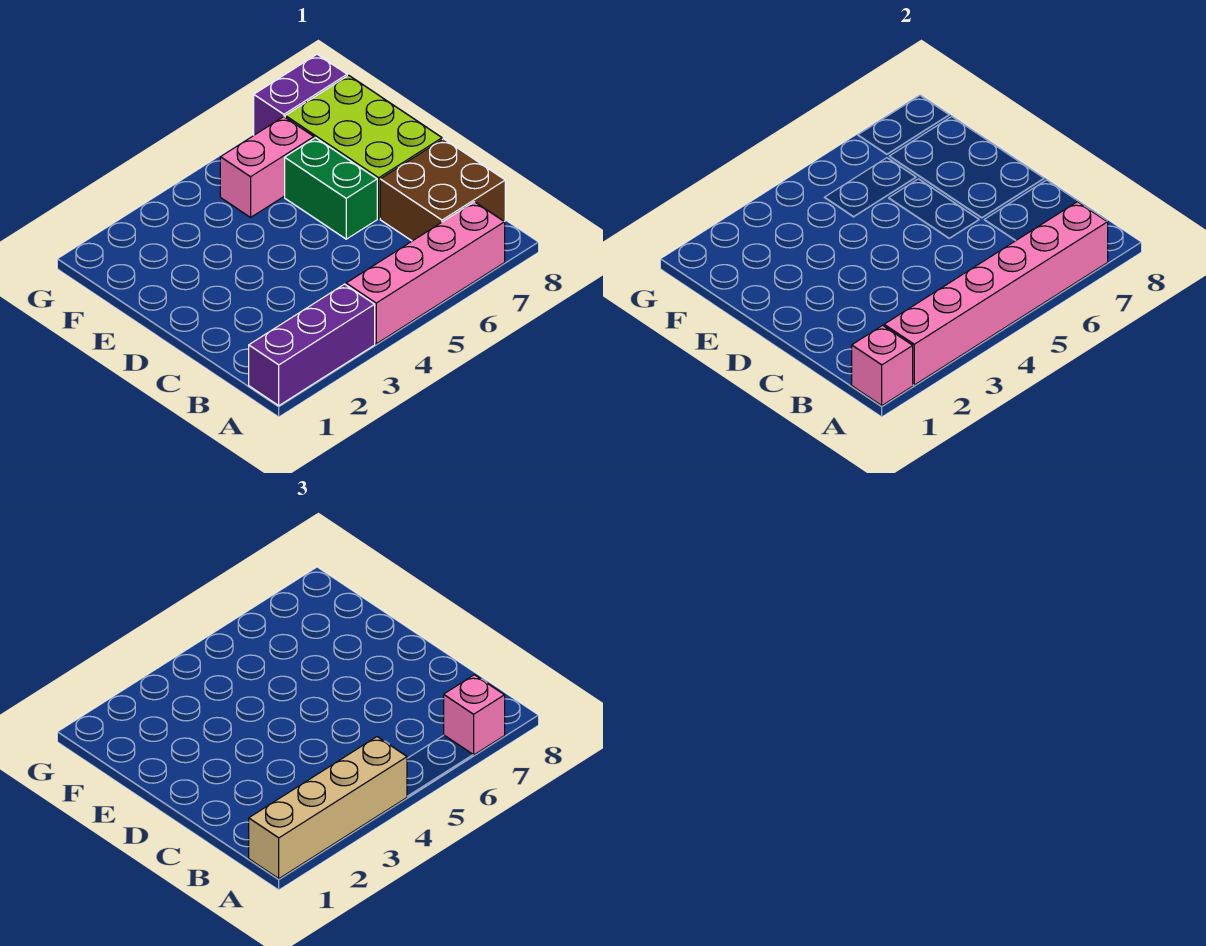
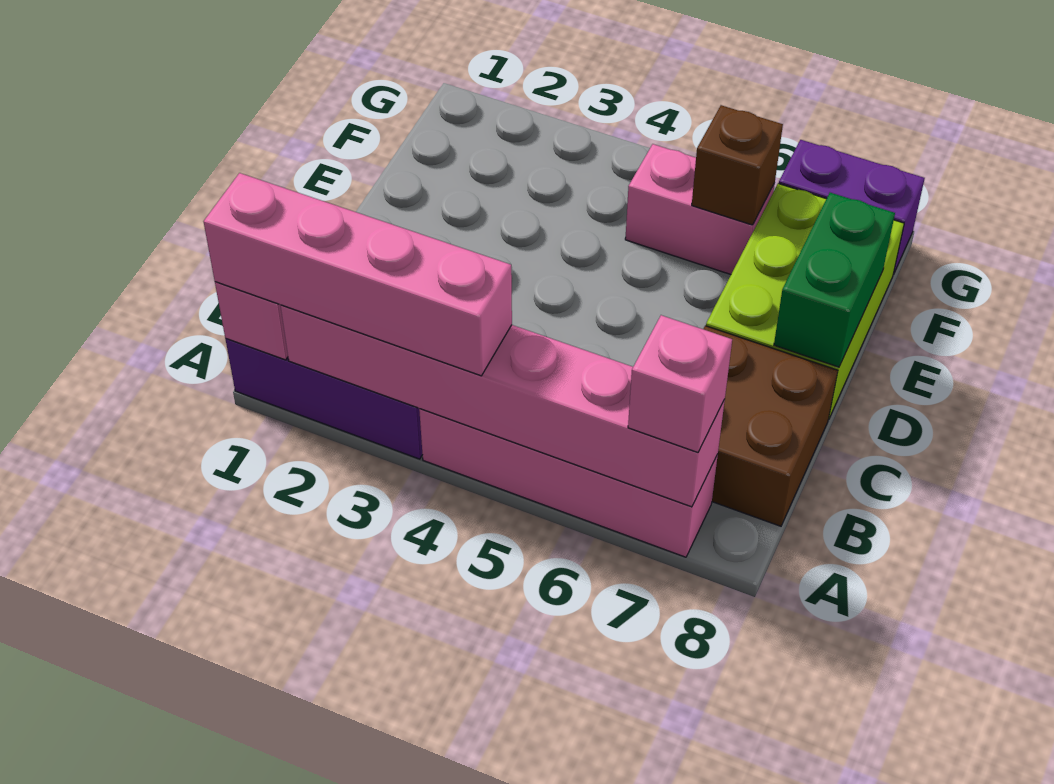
tan brick A1:A4 level 3 -> pink brick A1:A4 level 3
green brick D6:E6 level 1 -> green brick D8:E8 level 2
none -> brown brick F6 level 2

